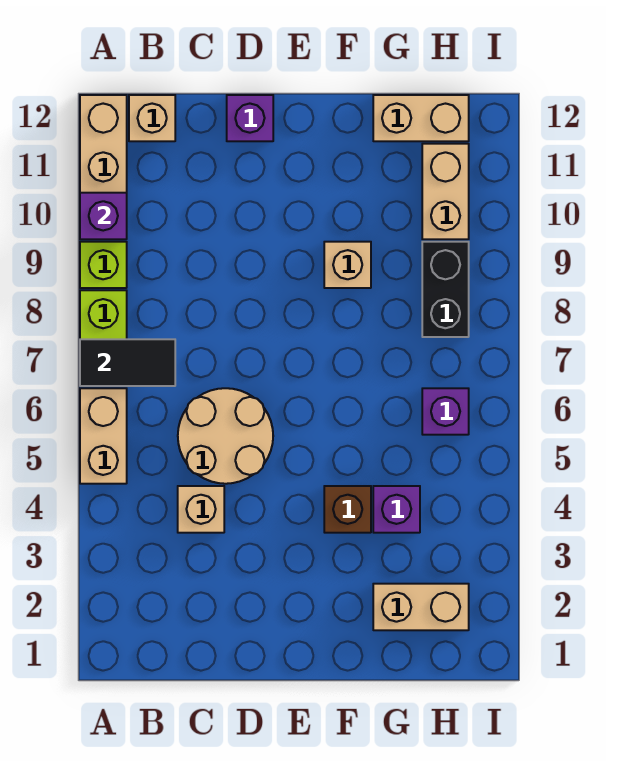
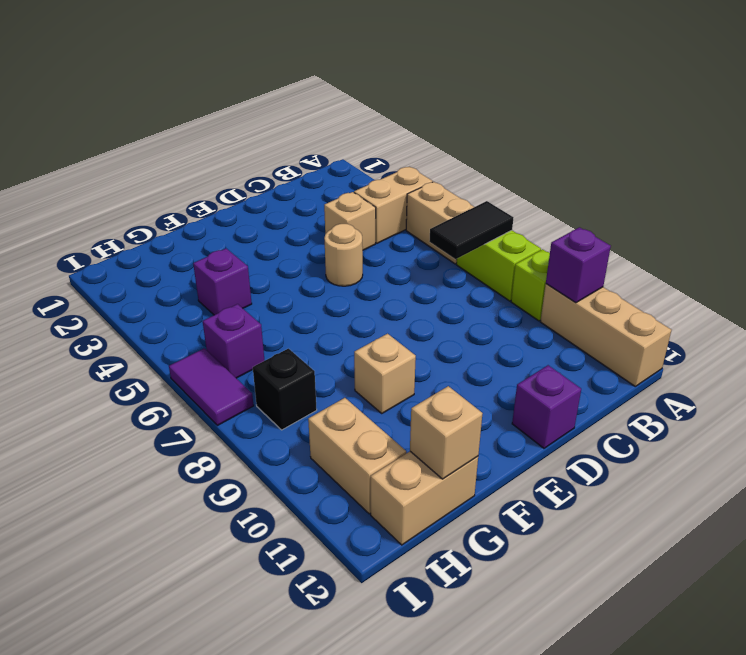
tan brick B12 level 1 -> tan brick G12 level 2
tan round brick C5:D6 level 1 -> tan round brick D5 level 1
brown brick F4 level 1 -> none
tan brick G2:H2 level 1 -> tan brick A4:B4 level 1
black brick H8:H9 level 1 -> black brick H8 level 1
none -> purple tile I6:I7 level 1

